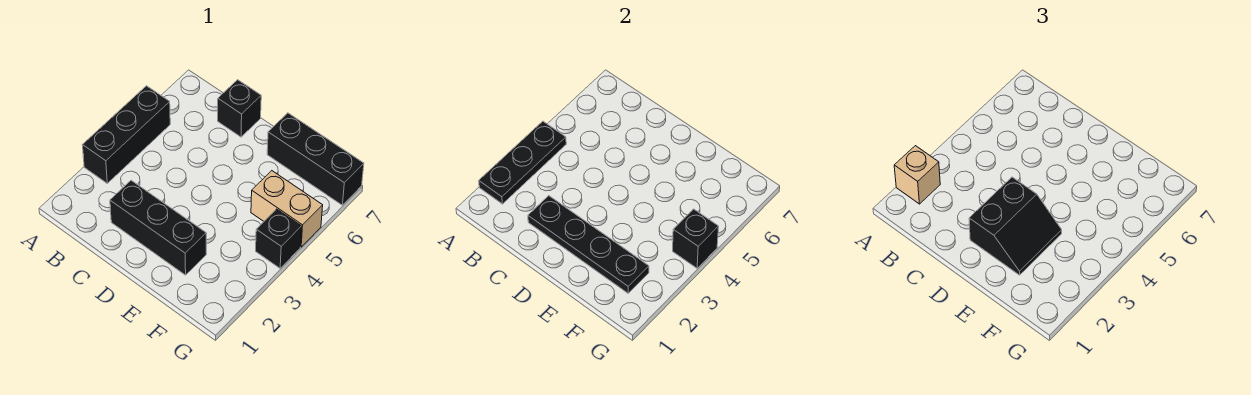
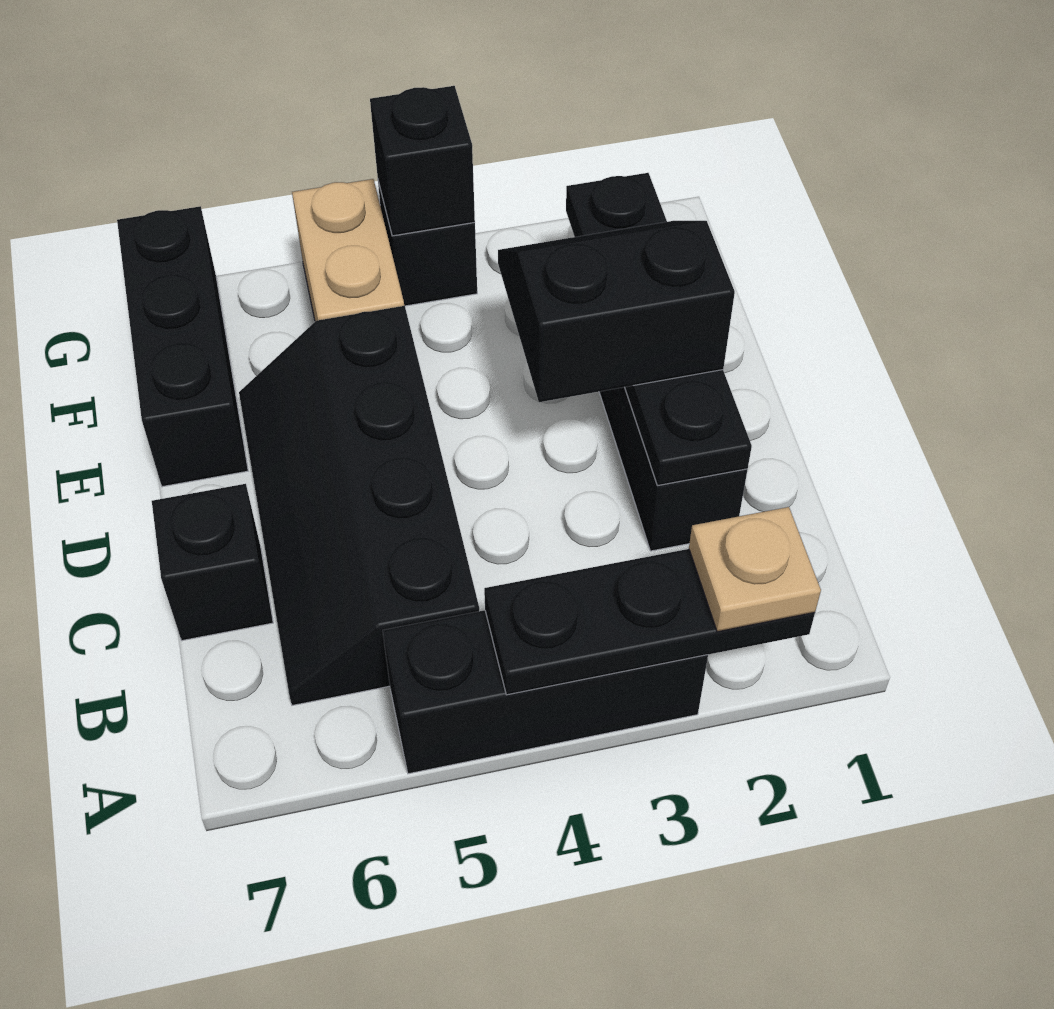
tan brick A2 level 3 -> tan plate A2 level 3
none -> black slope B5:E6 level 1 top 5

